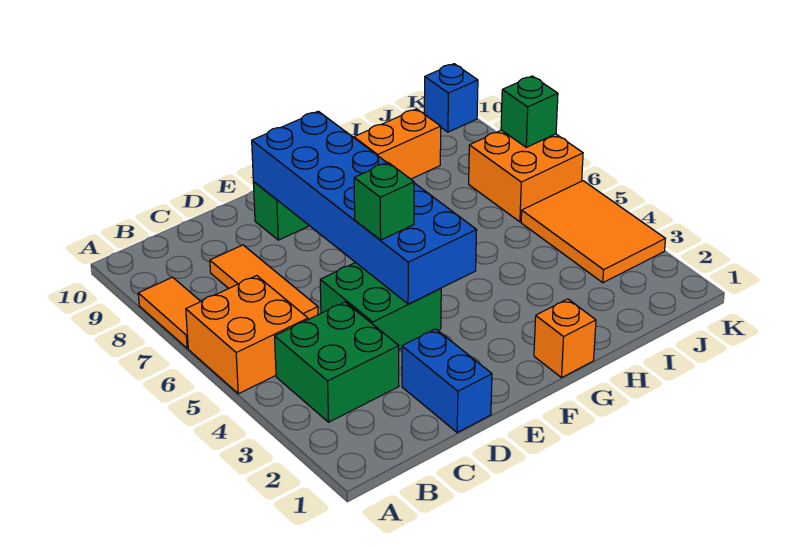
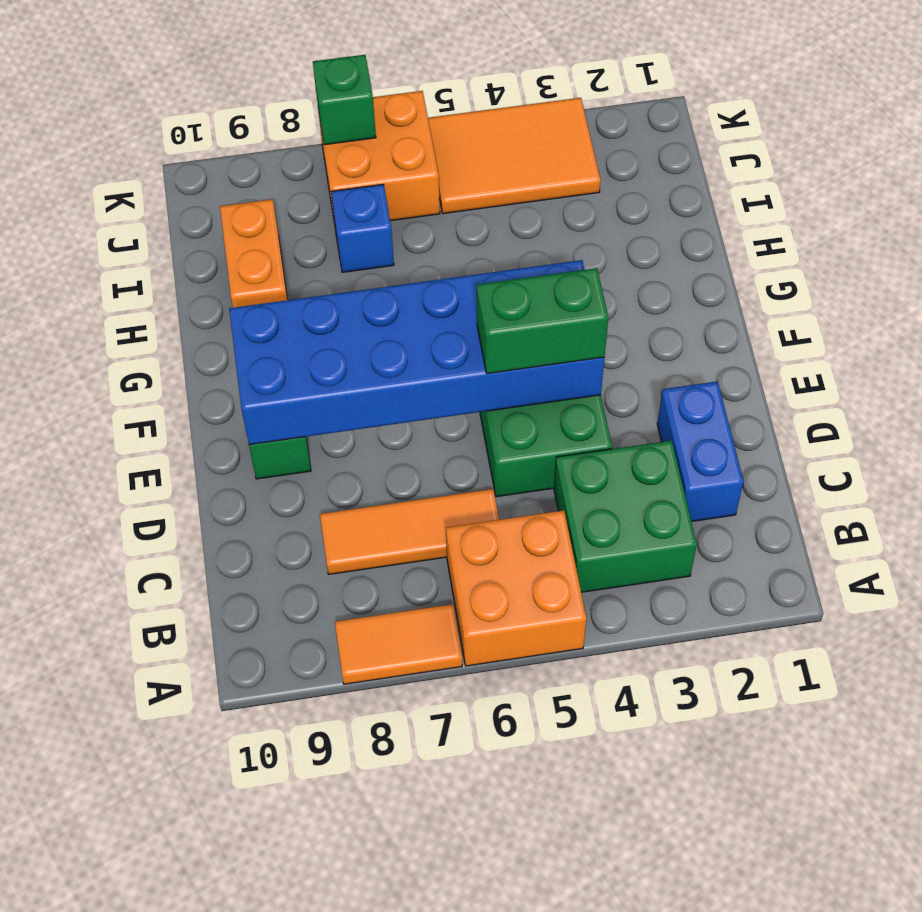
blue brick D1:D2 level 1 -> blue brick C2:D2 level 1
green brick E5 level 3 -> green brick E4:E5 level 3
orange brick G1 level 1 -> none
blue brick K10 level 1 -> blue brick I7 level 1

